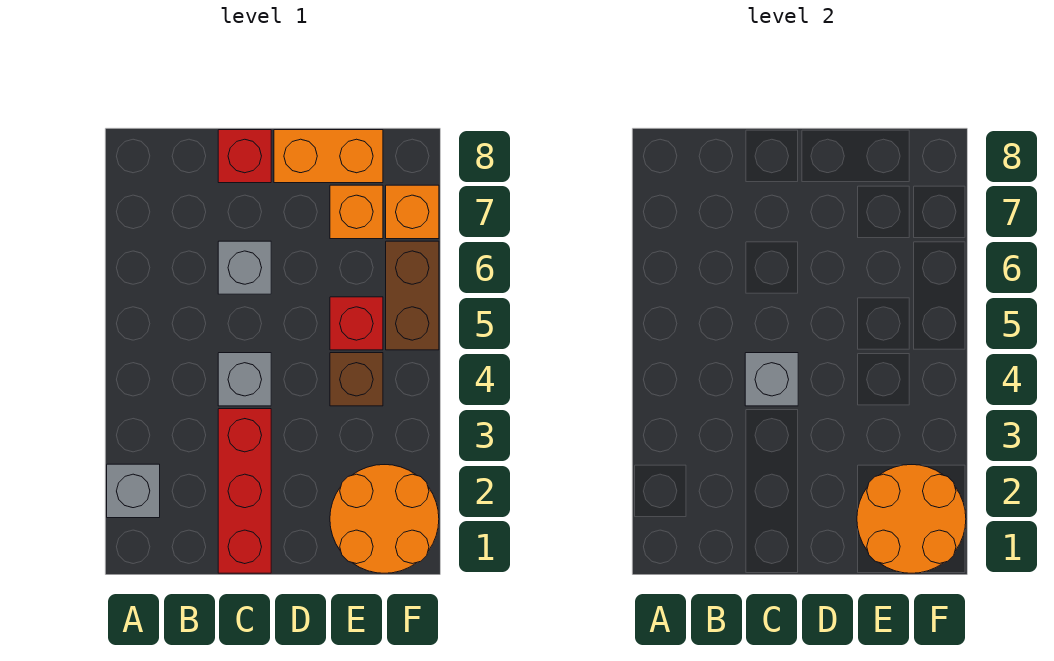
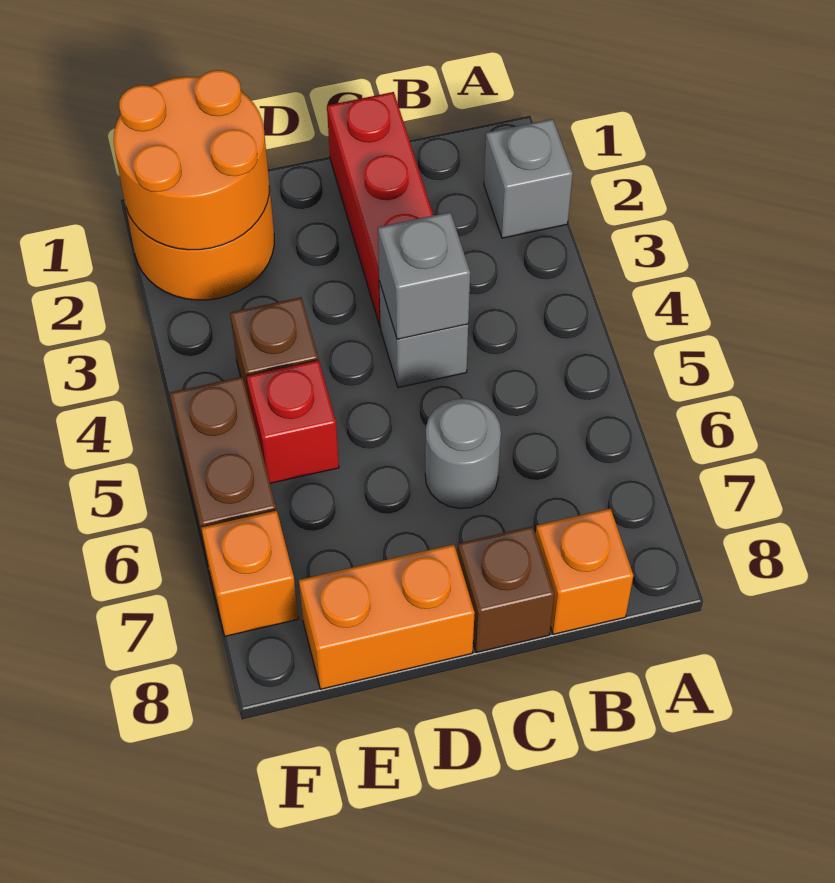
grey brick C6 level 1 -> grey round brick C6 level 1
red brick C8 level 1 -> brown brick C8 level 1
orange brick E7 level 1 -> orange brick B8 level 1

